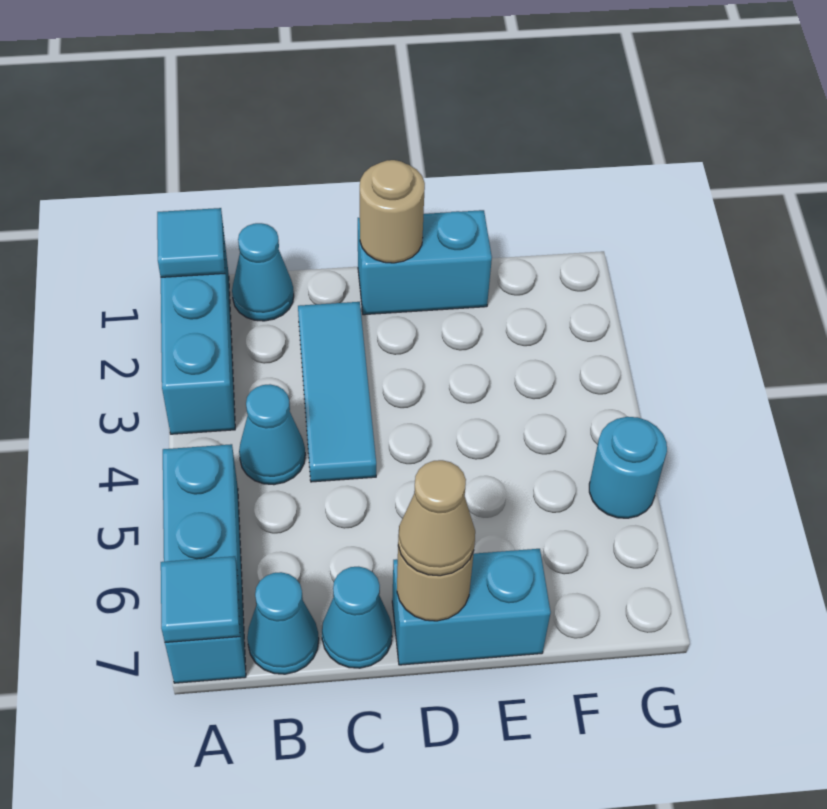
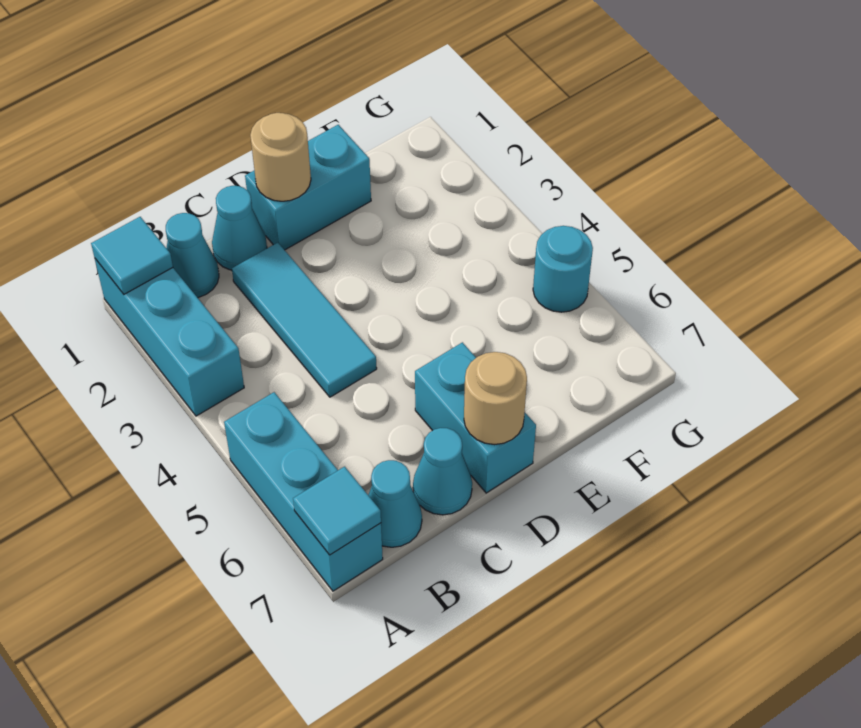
cyan cone B4 level 1 -> cyan cone C1 level 1
cyan brick D7:E7 level 1 -> cyan brick D6:D7 level 1
tan cone D7 level 3 -> none

